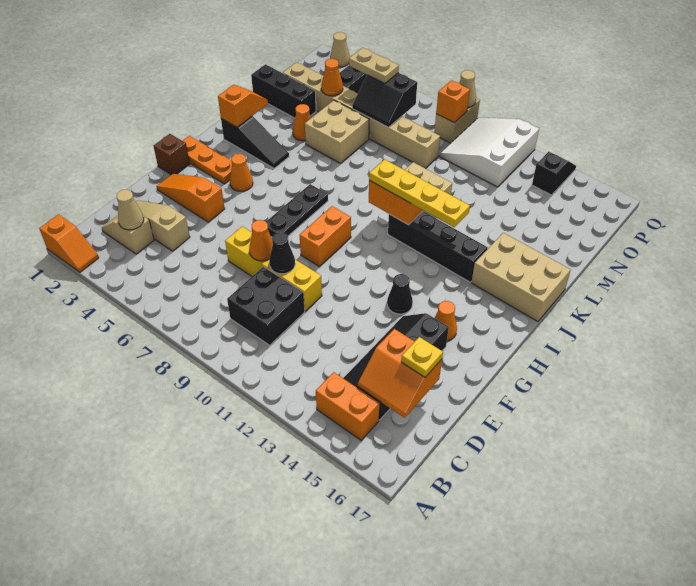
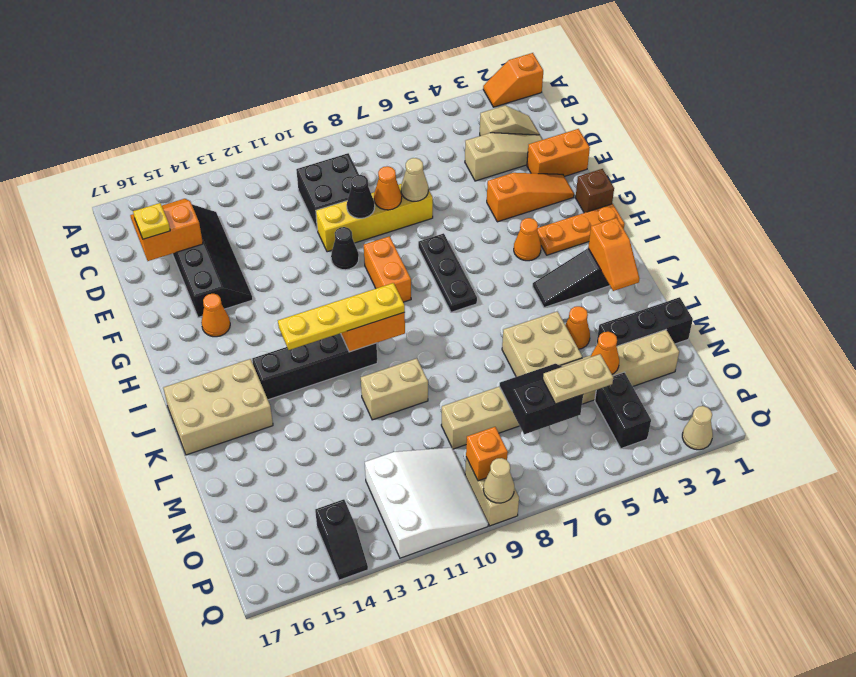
orange brick B14:B15 level 1 -> orange brick E1:E2 level 1
tan cone C3 level 2 -> tan cone E7 level 2
black cone G13 level 1 -> black cone F10 level 1

